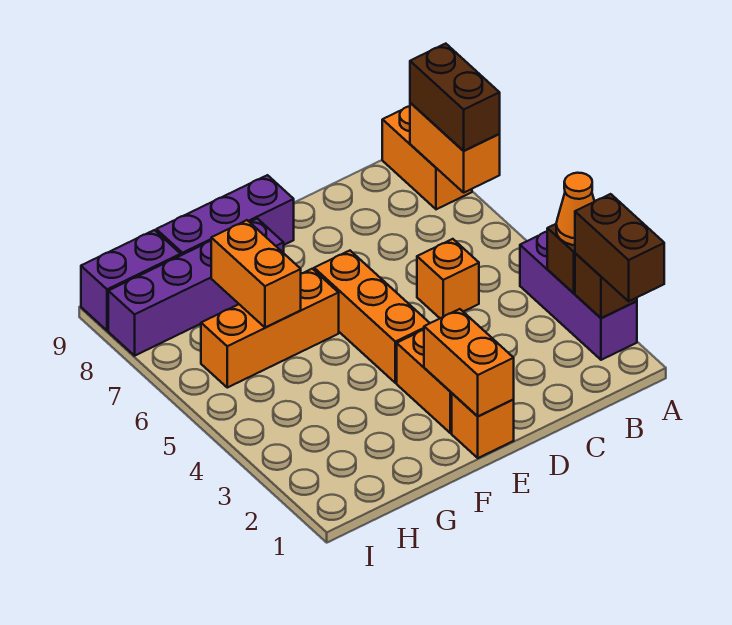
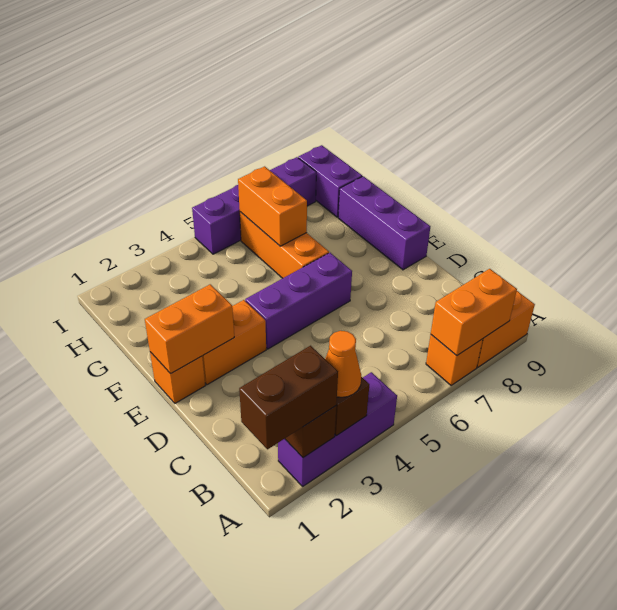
brown brick A7:A8 level 3 -> none
orange brick C5 level 1 -> orange brick A7 level 1
orange brick E4:E6 level 1 -> purple brick E4:E6 level 1
purple brick F8:I8 level 1 -> purple brick I5:I8 level 1
orange brick G6:G7 level 2 -> orange brick G6:H6 level 2

